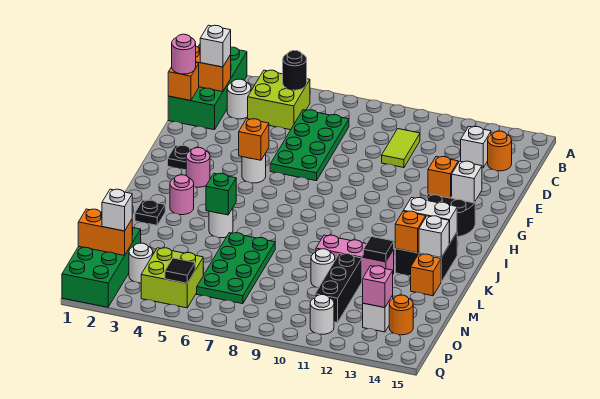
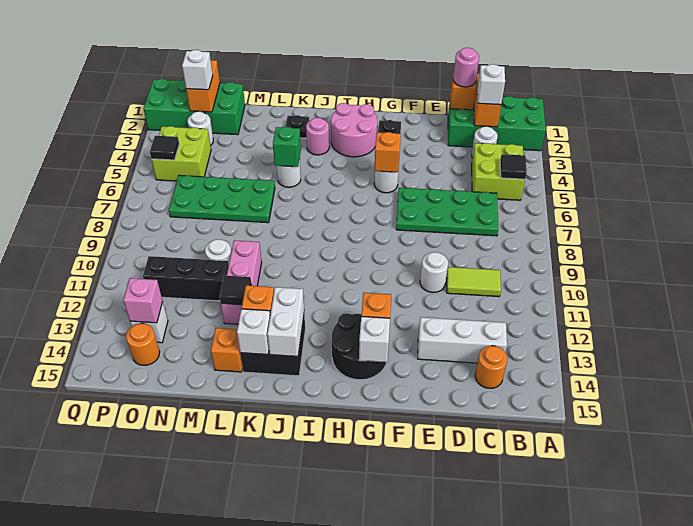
black round brick B5 level 2 -> black tile B5 level 2
white brick C13 level 1 -> white brick C13:E13 level 1
pink round brick H3 level 1 -> pink round brick H2:I3 level 1
white round brick P11 level 1 -> white round brick E10 level 1

